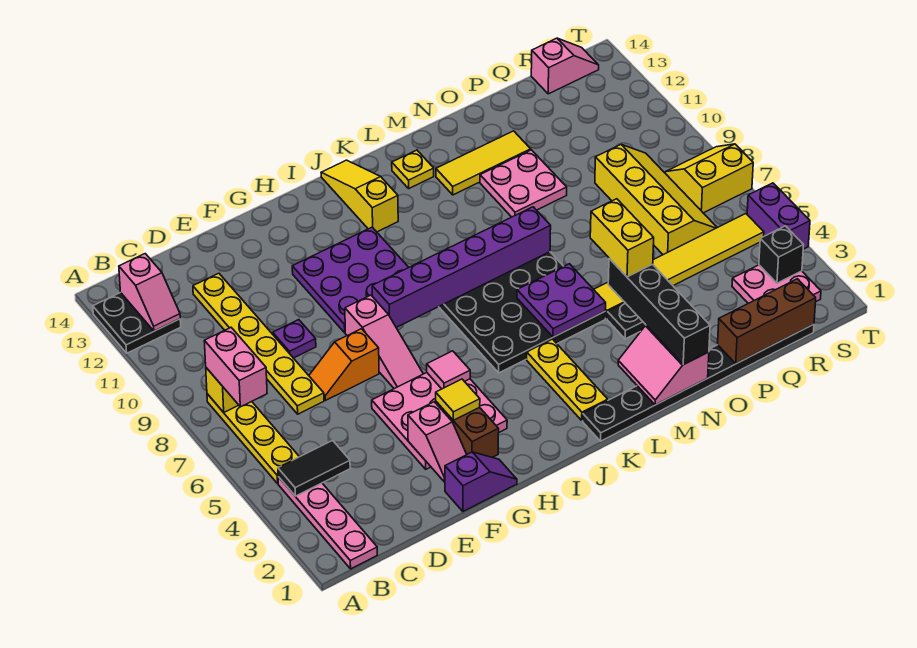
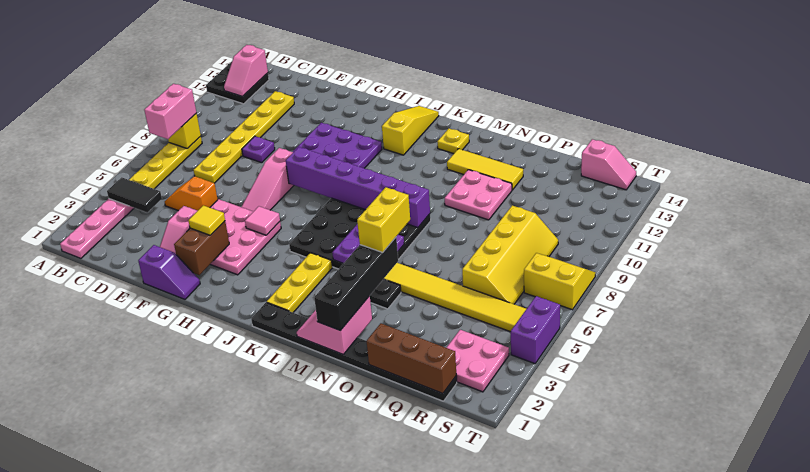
orange slope E7:F7 level 1 top F -> orange slope D5:E5 level 1 top E
black brick S3 level 2 -> none

